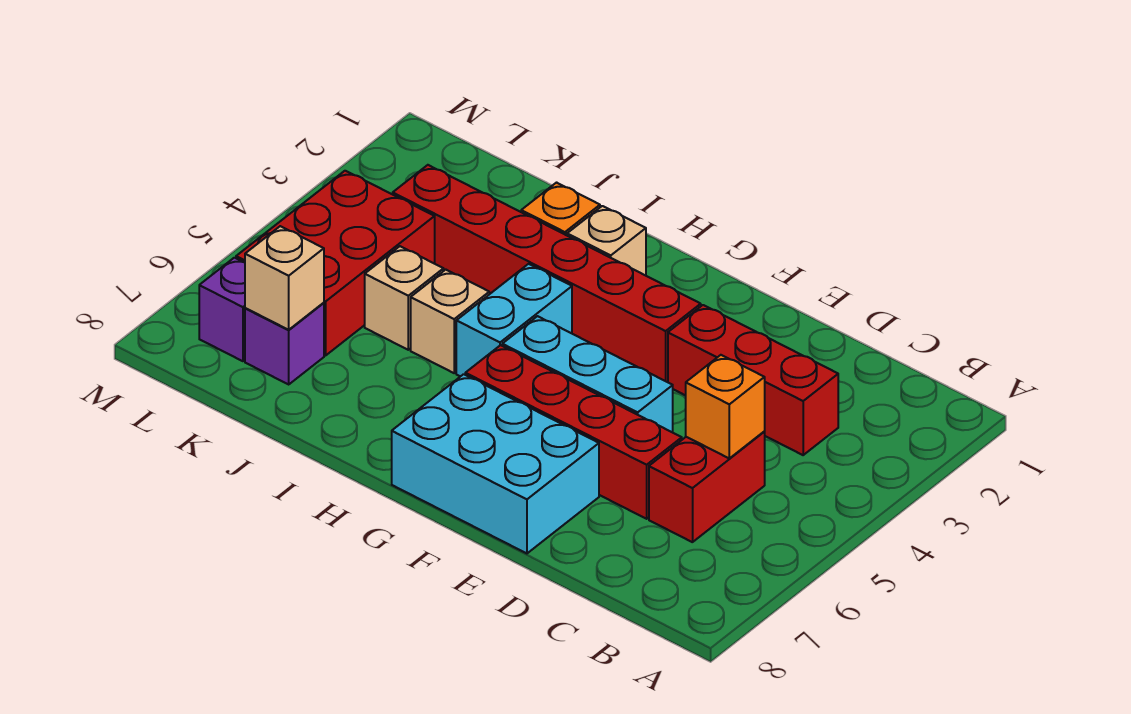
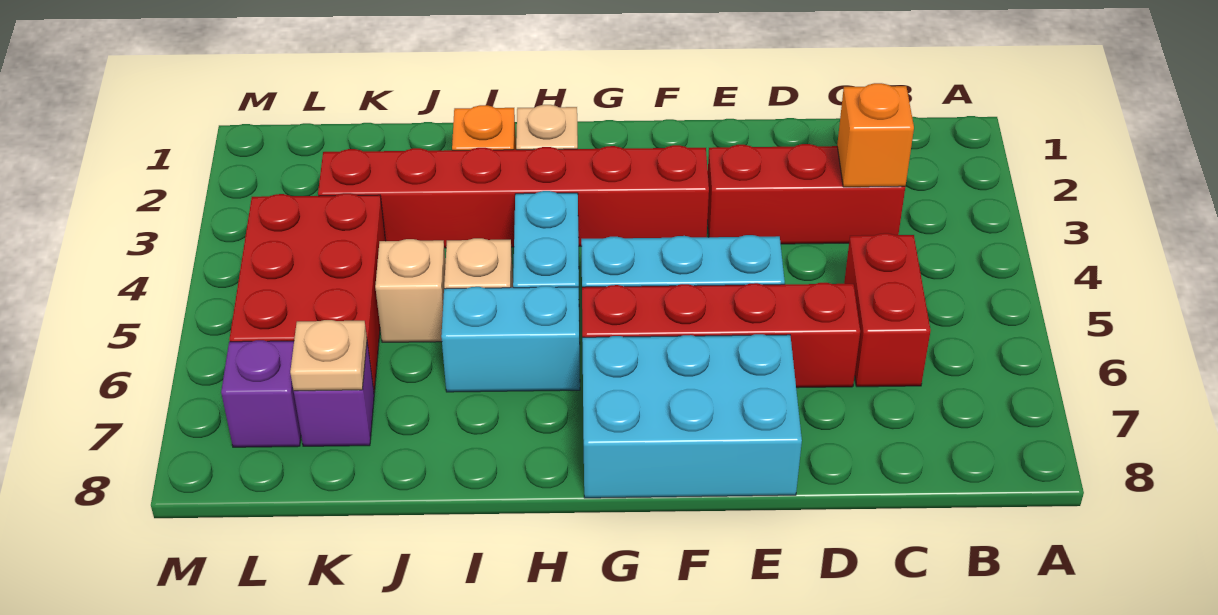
orange brick C5 level 2 -> orange brick C3 level 2
none -> cyan brick H6:I6 level 1
tan brick K7 level 2 -> tan plate K7 level 2

